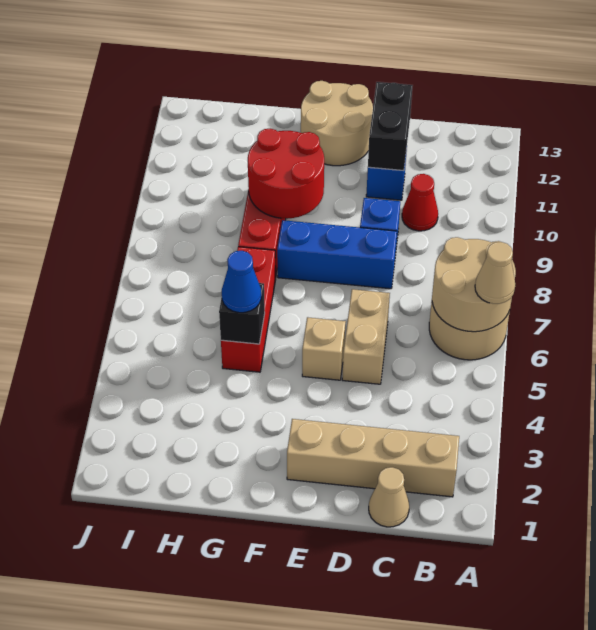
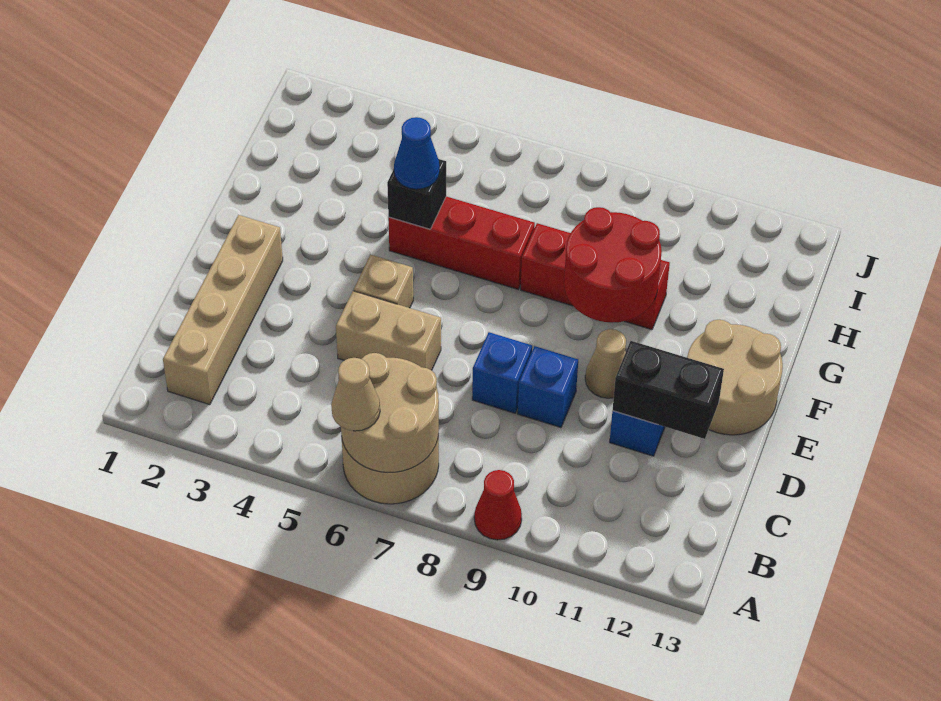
tan cone C1 level 1 -> tan cone E10 level 1
red cone C10 level 1 -> red cone A9 level 1
blue brick D8:F8 level 1 -> blue brick D8 level 1

